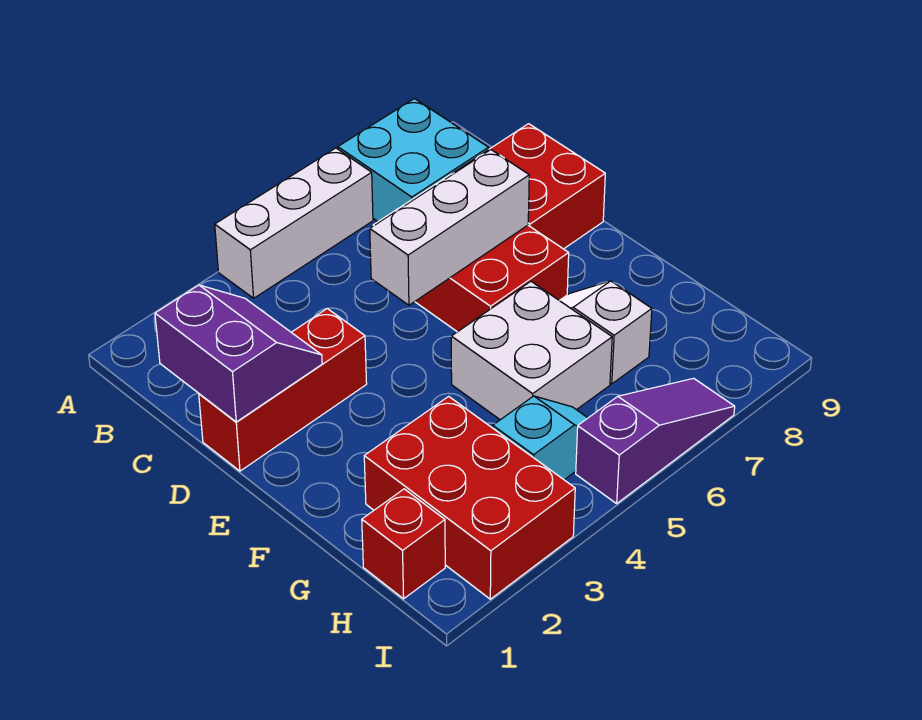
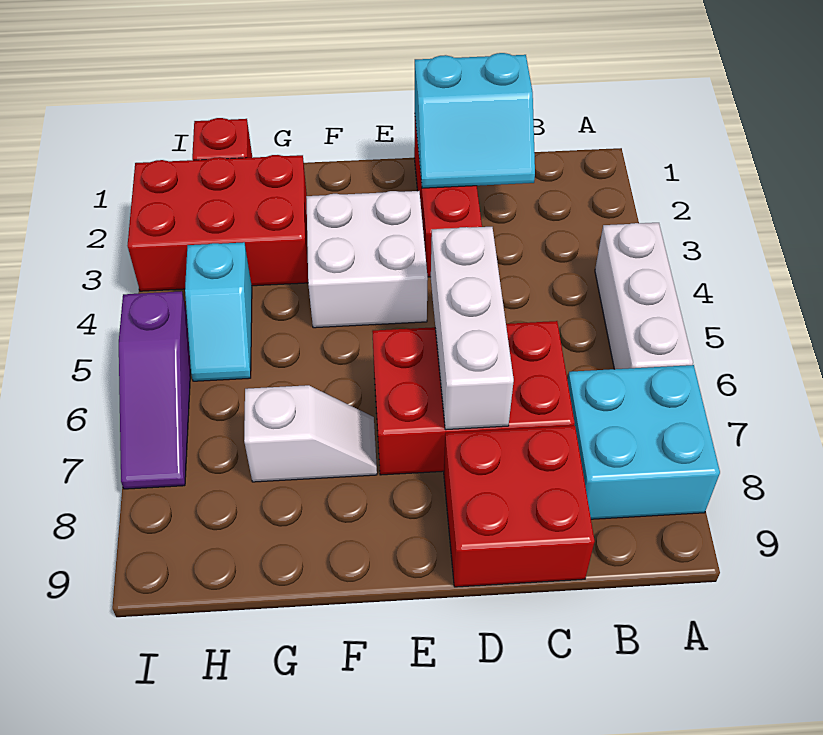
purple slope C1:D2 level 2 top 1 -> cyan slope C1:D2 level 2 top 1
white brick F5:G6 level 1 -> white brick E3:F4 level 1

